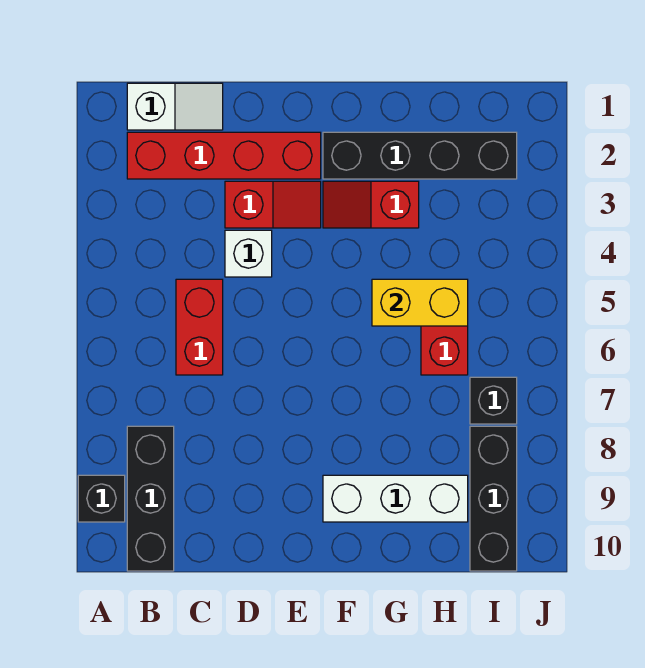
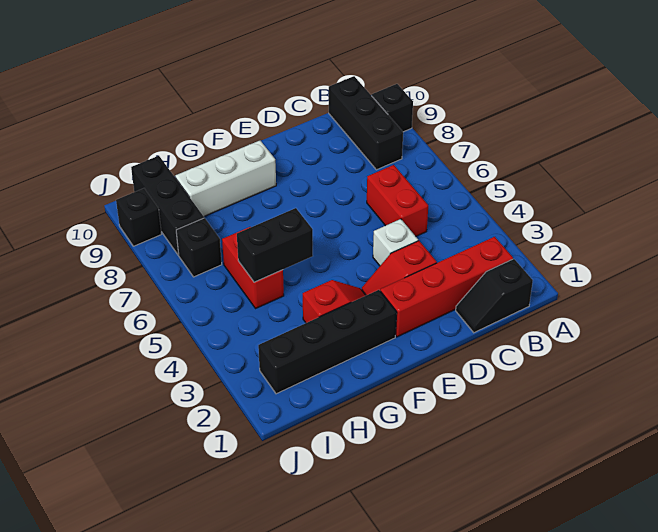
white slope B1:C1 level 1 top B -> black slope B1:C1 level 1 top B
yellow brick G5:H5 level 2 -> black brick G5:H5 level 2
none -> black brick J9 level 1

